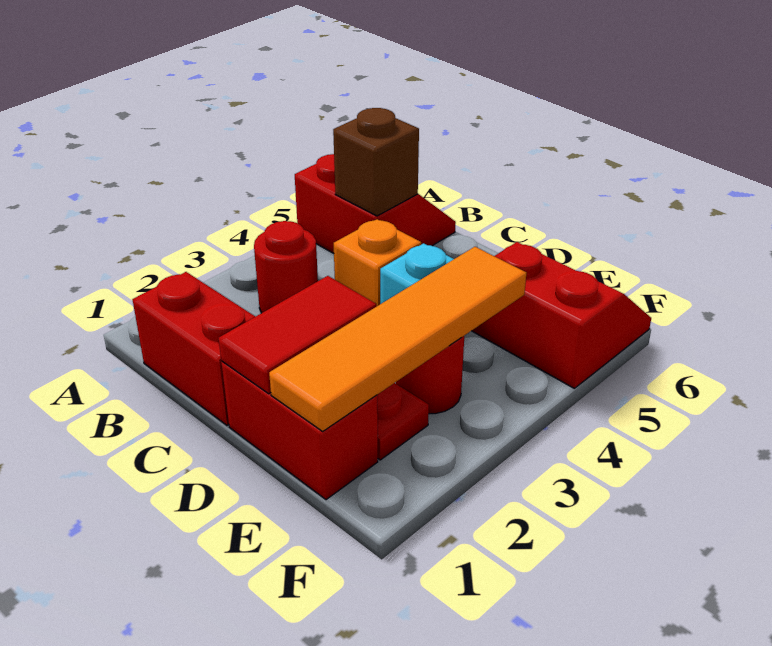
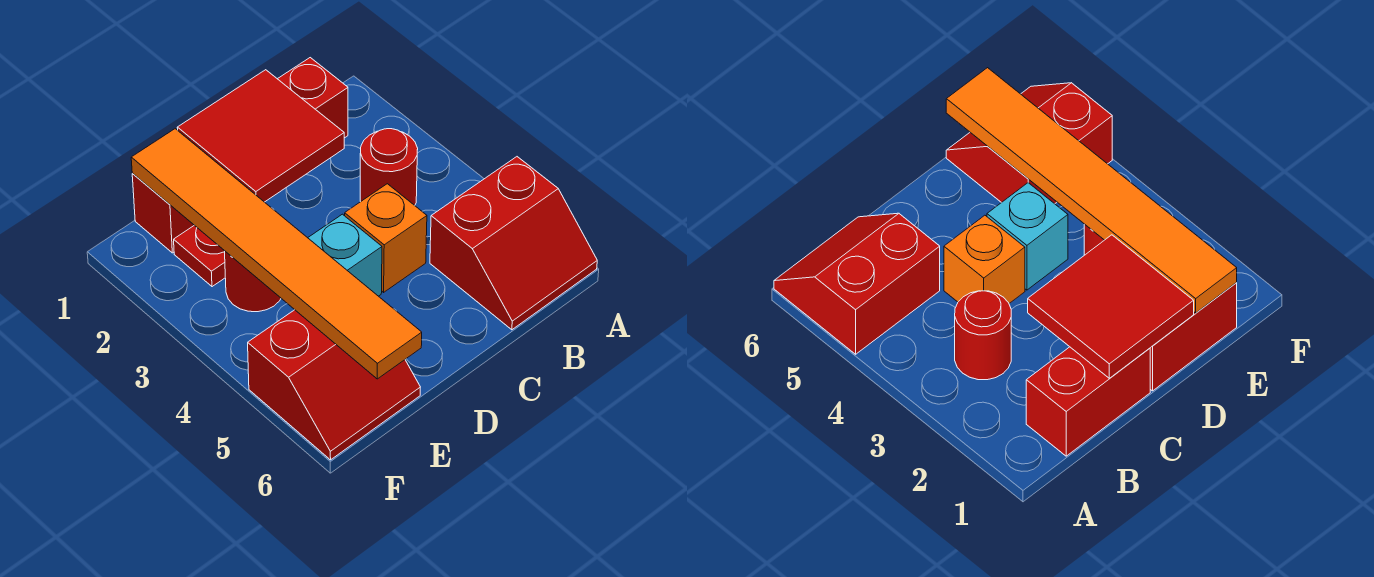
brown brick B5 level 2 -> none
red tile D1:D2 level 2 -> red tile C1:D2 level 2
orange tile E1:E4 level 2 -> orange tile E1:E6 level 2

